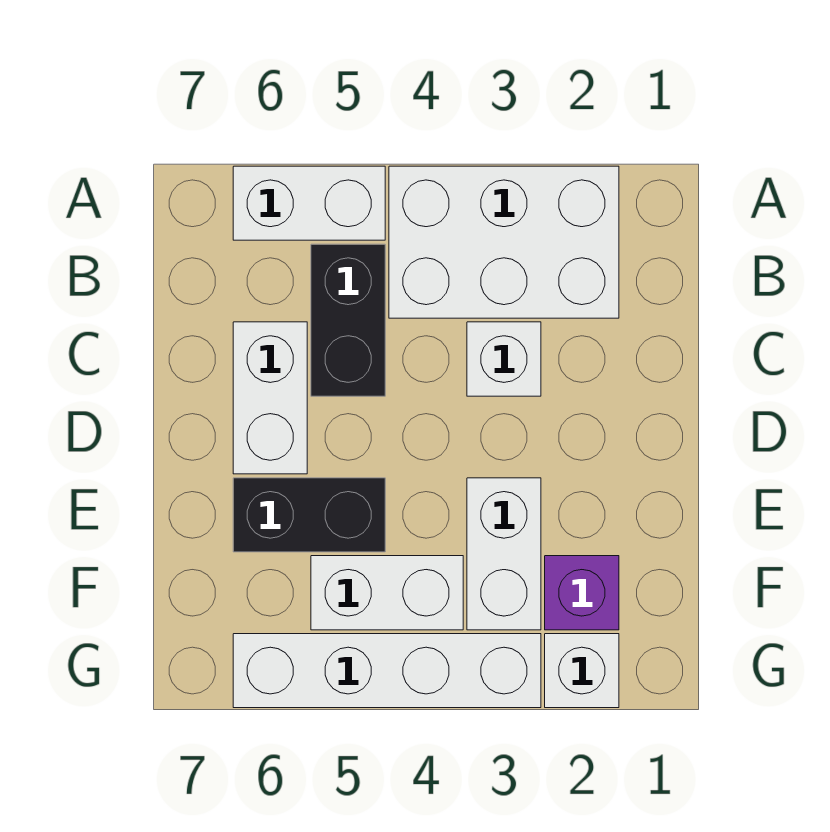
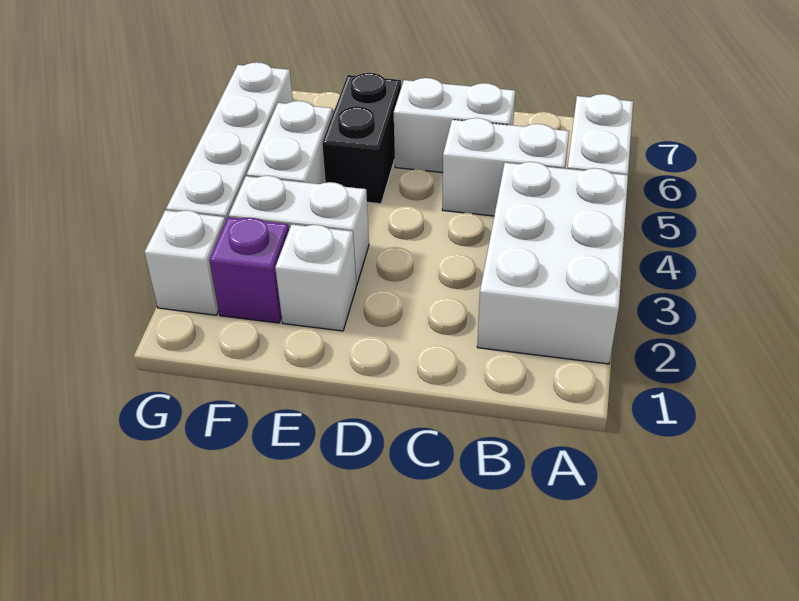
black brick B5:C5 level 1 -> white brick B5:C5 level 1
white brick C3 level 1 -> white brick E2 level 1

